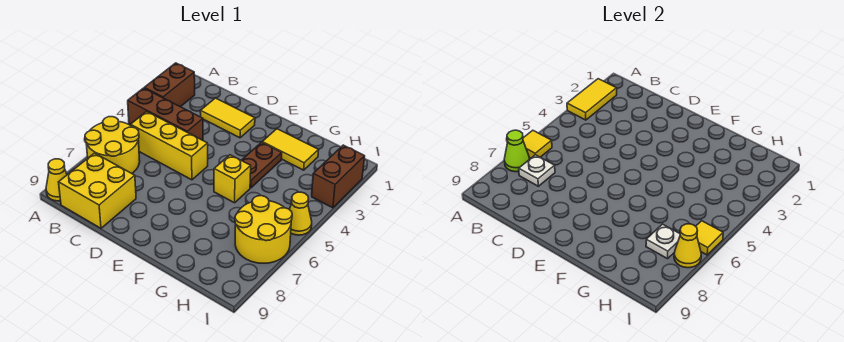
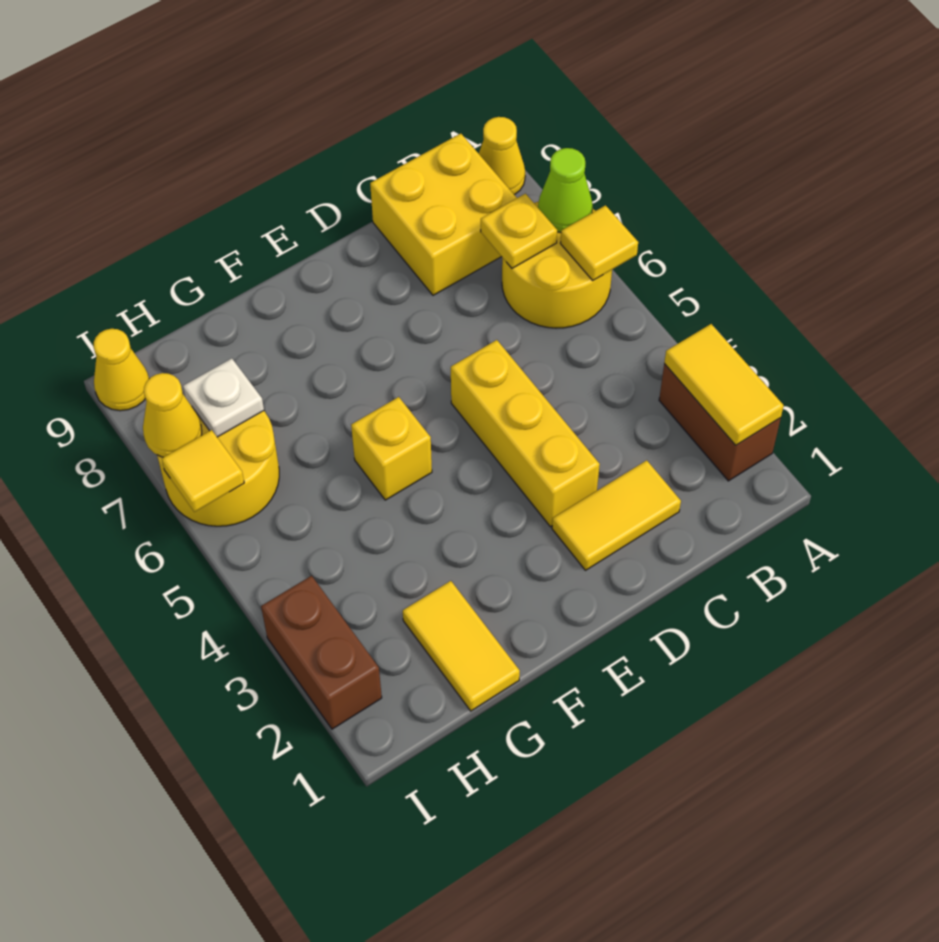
brown brick A4:C4 level 1 -> none
yellow brick B5:D5 level 1 -> yellow brick D3:D5 level 1
white plate B7 level 2 -> yellow plate B7 level 2
yellow tile F2:G2 level 1 -> yellow tile G1:G2 level 1
brown plate F3:F4 level 1 -> none
yellow cone I5 level 1 -> yellow cone I9 level 1

